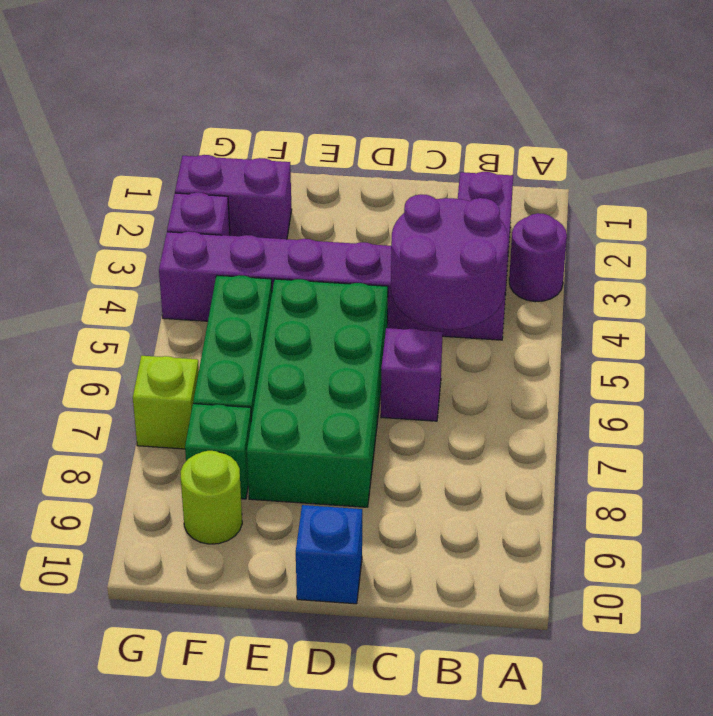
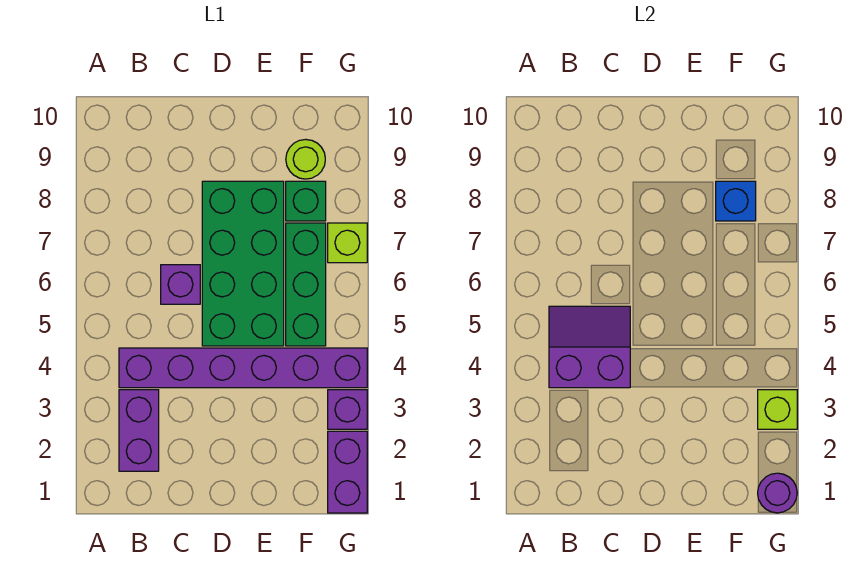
purple round brick A3 level 1 -> purple round brick G1 level 2
purple round brick B4:C5 level 2 -> purple slope B4:C5 level 2 top 4
blue brick D10 level 1 -> blue brick F8 level 2
purple brick F2:G2 level 1 -> purple brick G1:G2 level 1
none -> lime brick G3 level 2

